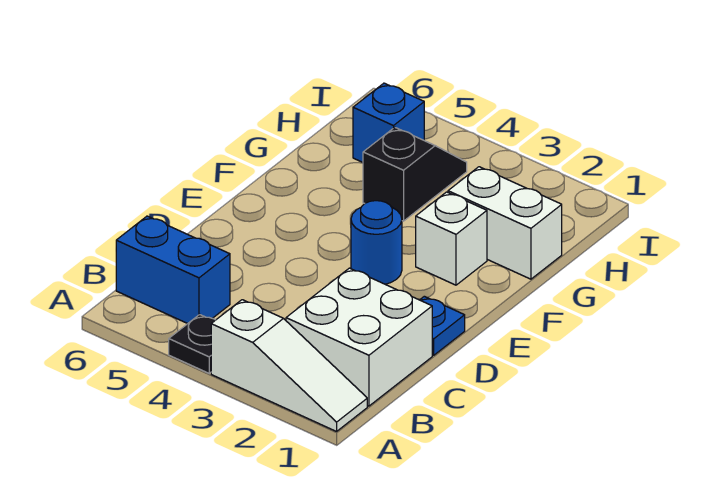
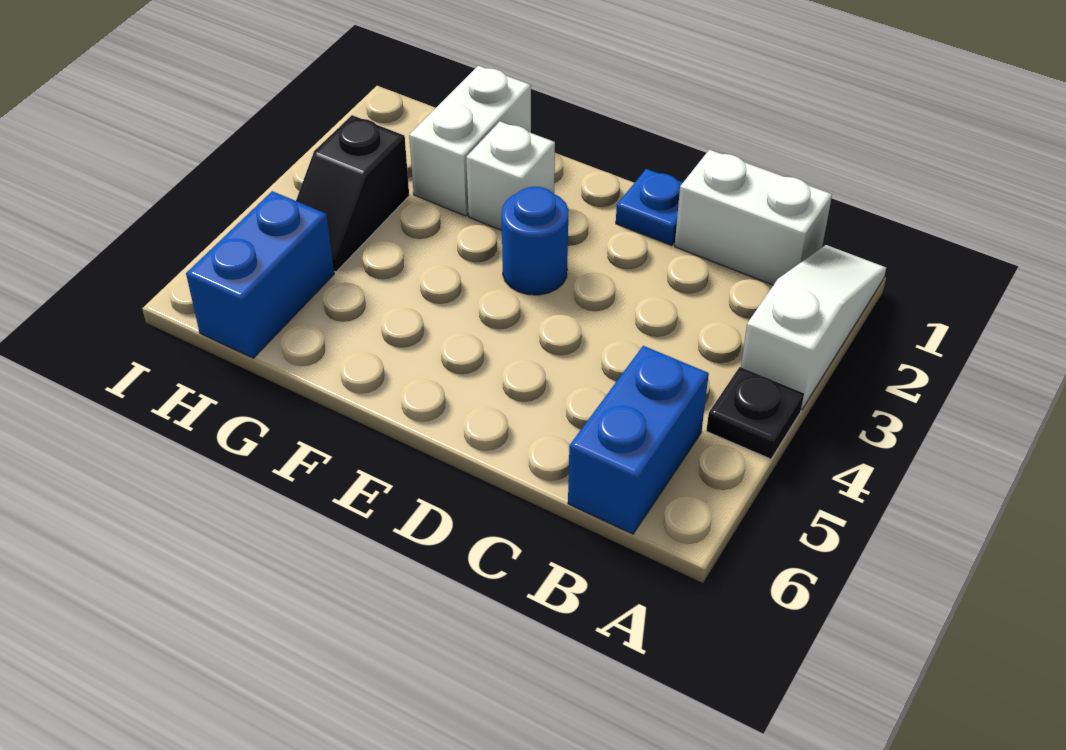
white brick B1:C2 level 1 -> white brick B1:C1 level 1
black slope G4:H4 level 1 top G -> black slope H3:H4 level 1 top 3
blue brick H5 level 1 -> blue brick H5:H6 level 1

